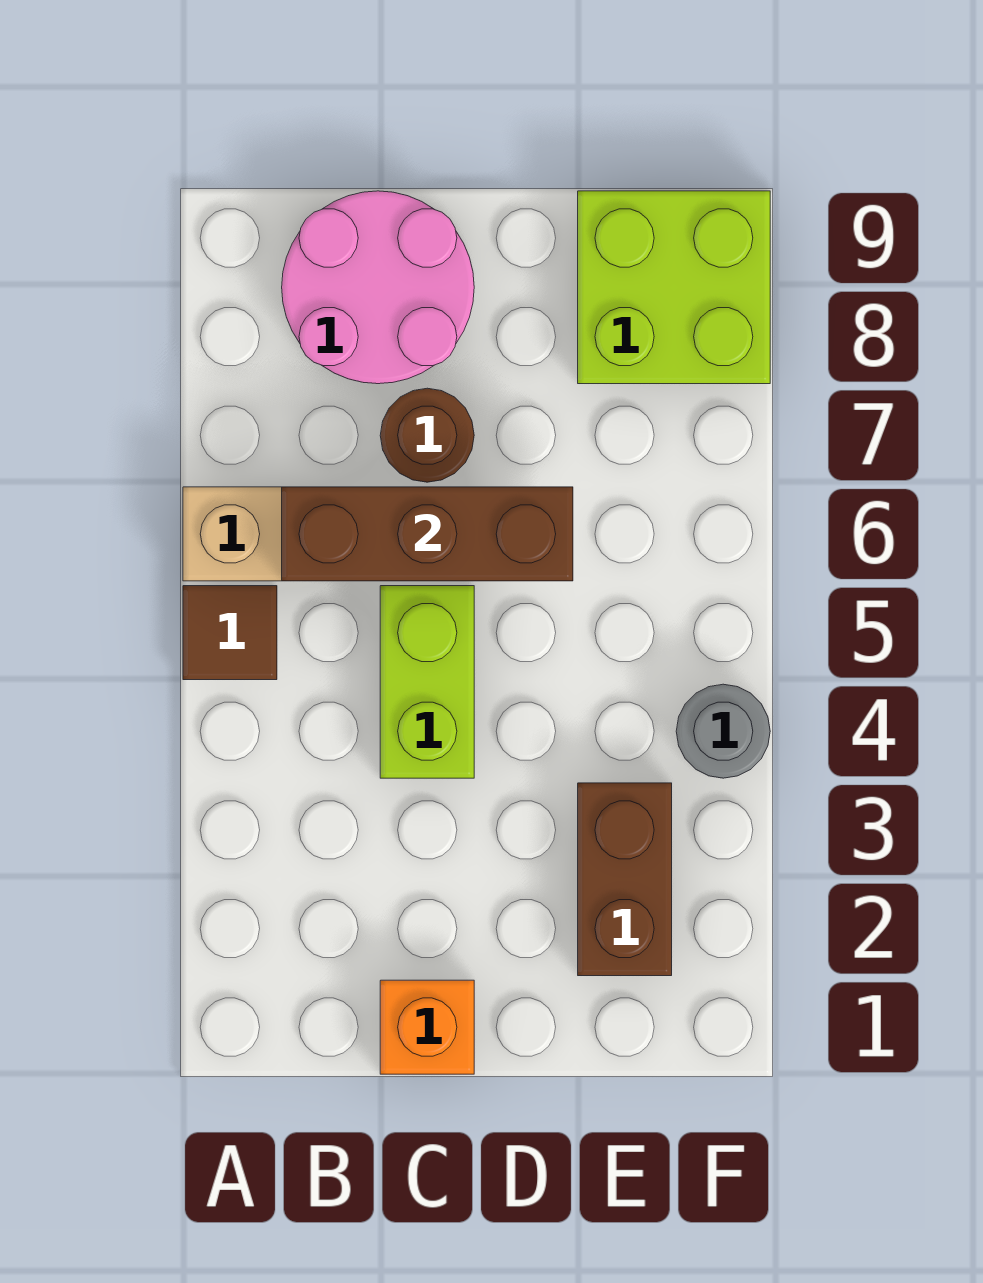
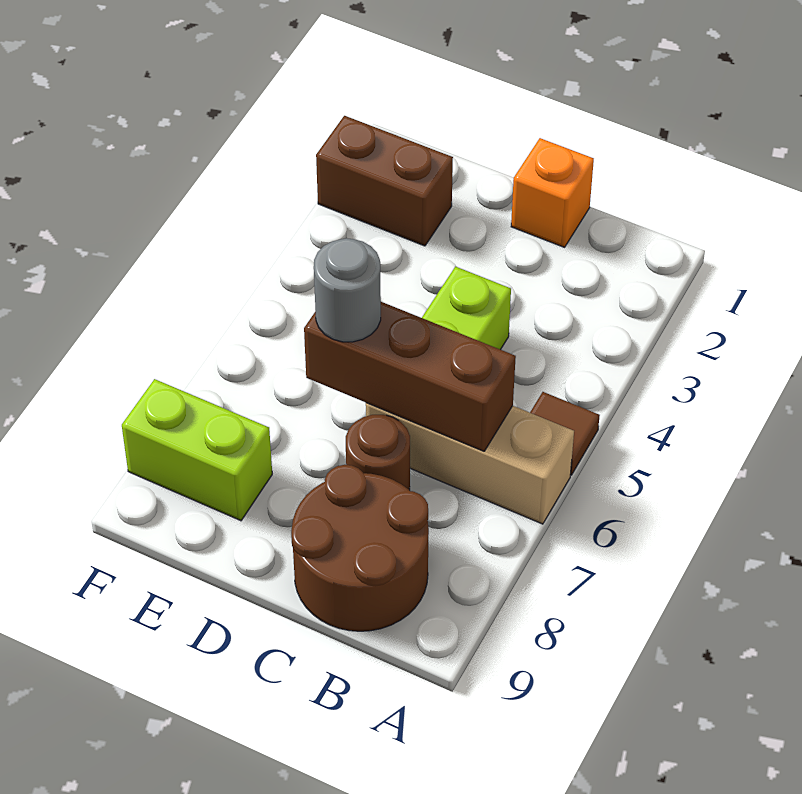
pink round brick B8:C9 level 1 -> brown round brick B8:C9 level 1
brown brick E2:E3 level 1 -> brown brick E2:F2 level 1
lime brick E8:F9 level 1 -> lime brick E8:F8 level 1
grey round brick F4 level 1 -> grey round brick D6 level 3

